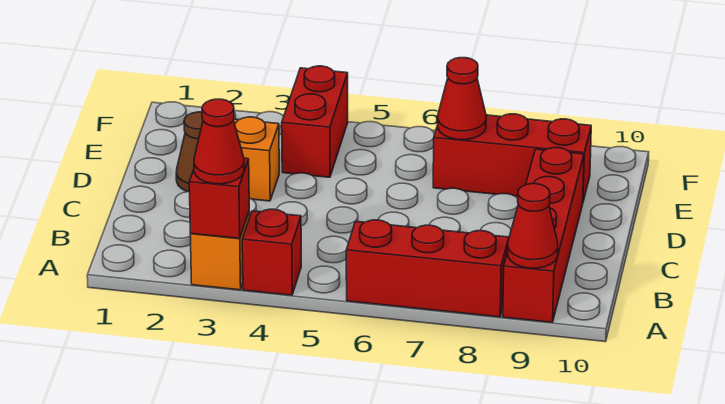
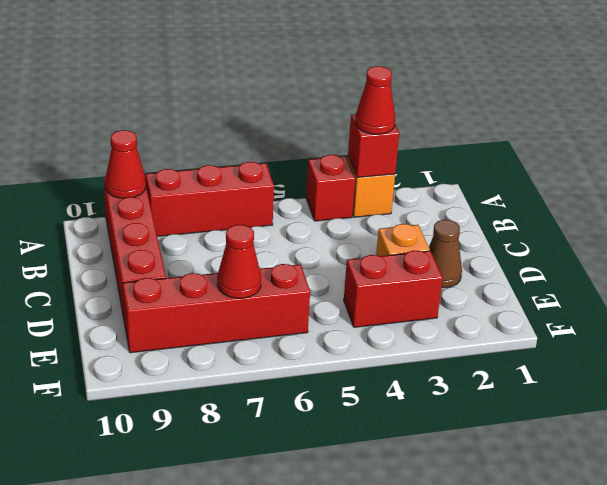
red brick E4:F4 level 1 -> red brick E3:E4 level 1
red brick E7:E9 level 1 -> red brick E6:E9 level 1

